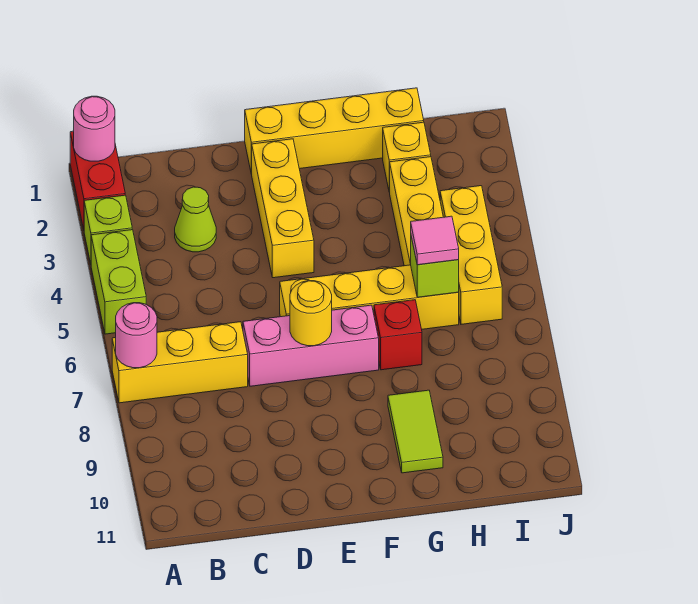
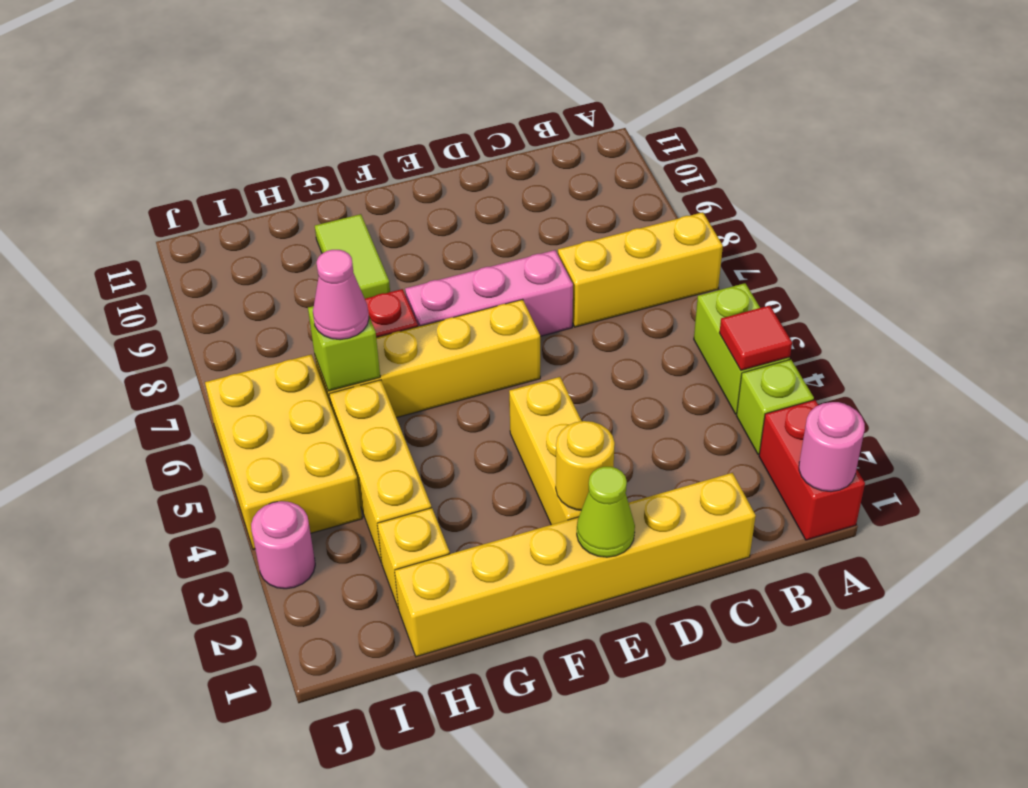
none -> red tile A4 level 2
pink round brick A7 level 2 -> pink round brick J3 level 1
lime cone C3 level 1 -> lime cone E1 level 2
yellow brick E1:H1 level 1 -> yellow brick C1:H1 level 1
yellow round brick E7 level 2 -> yellow round brick E2 level 2
pink tile H6 level 3 -> pink cone H6 level 3
yellow brick I4:I6 level 1 -> yellow brick I4:J6 level 1

